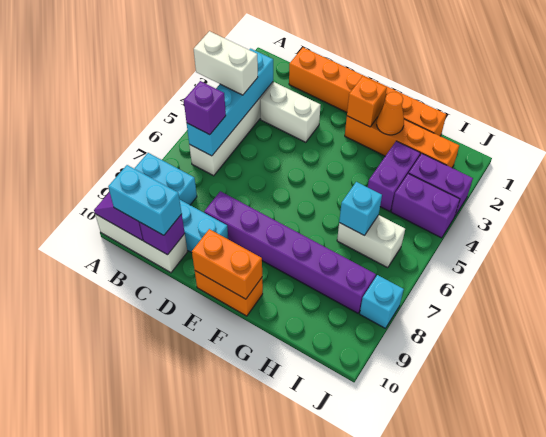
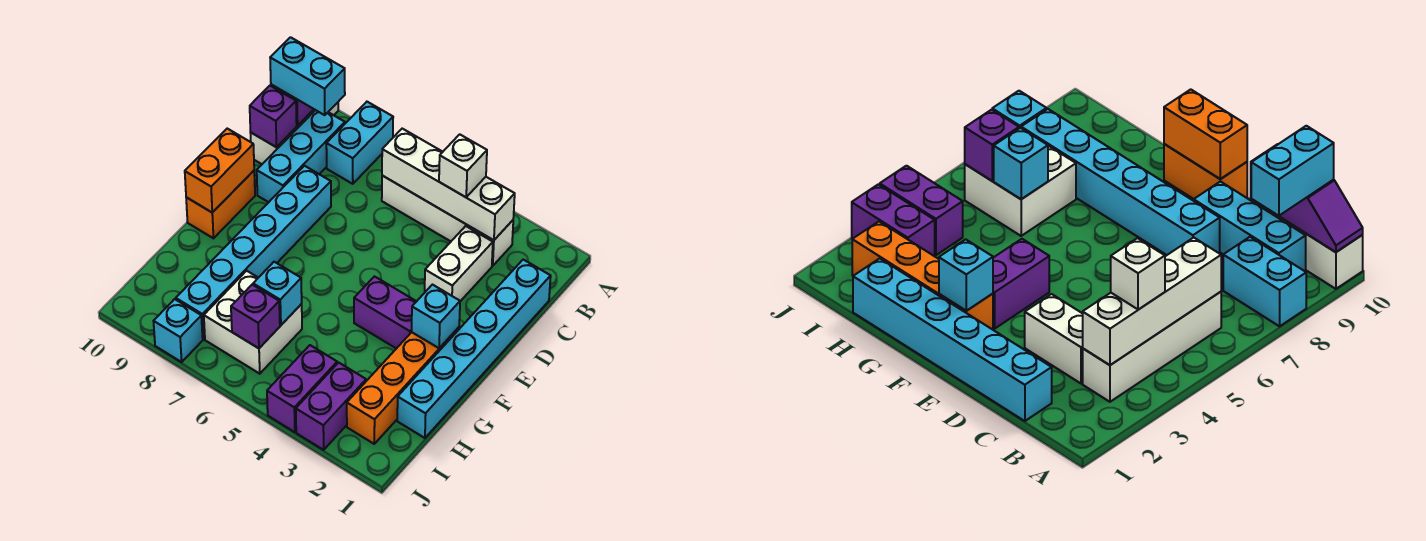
white brick A4:B4 level 3 -> white brick B4 level 3
cyan brick B3:B6 level 2 -> white brick B3:B6 level 2
purple brick B6 level 3 -> purple brick I6 level 2
cyan brick B10:C10 level 3 -> cyan brick B9:B10 level 3
orange brick C1:H1 level 1 -> cyan brick C1:H1 level 1
purple brick D8:I8 level 1 -> cyan brick D8:I8 level 1
orange brick F2 level 2 -> cyan brick F2 level 2
orange cone G2 level 2 -> none
purple brick H3:H4 level 1 -> purple brick F3:F4 level 1
white brick H6:I6 level 1 -> white brick H6:I7 level 1

